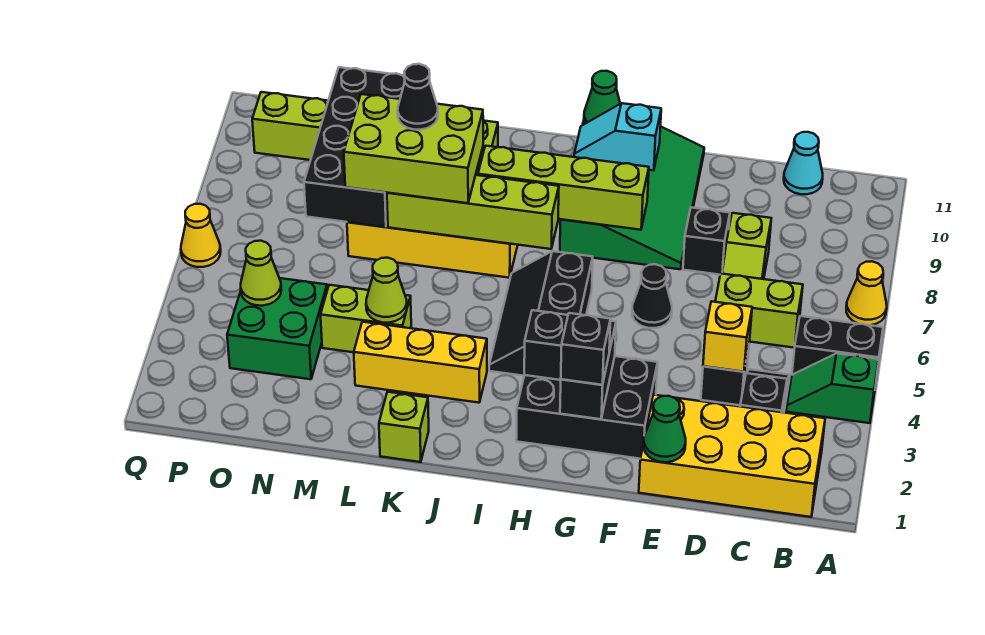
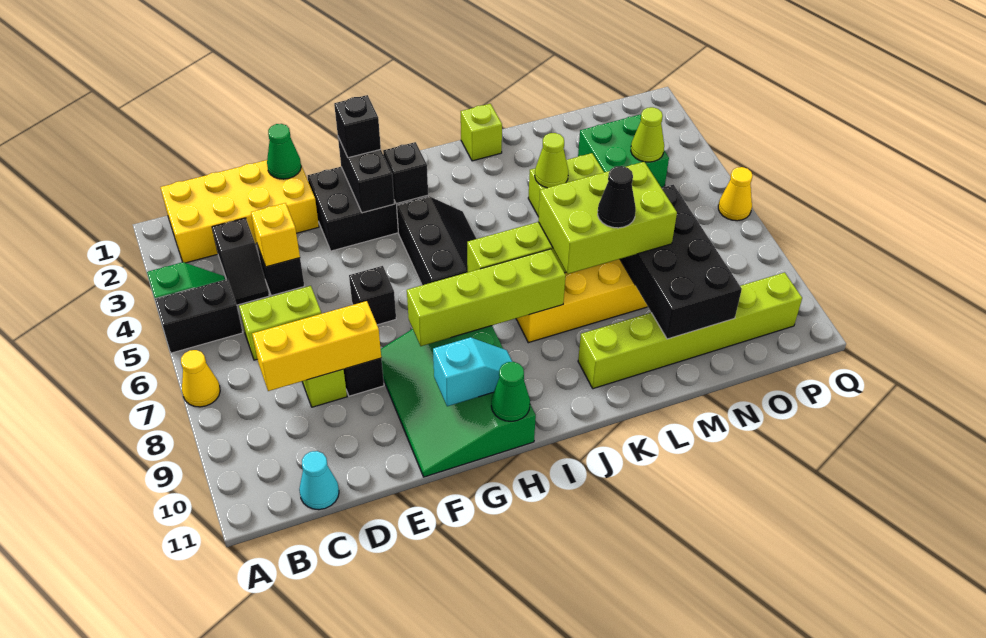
black cone F6 level 1 -> black brick F6 level 1
yellow brick J3:L3 level 1 -> yellow brick C8:E8 level 2

